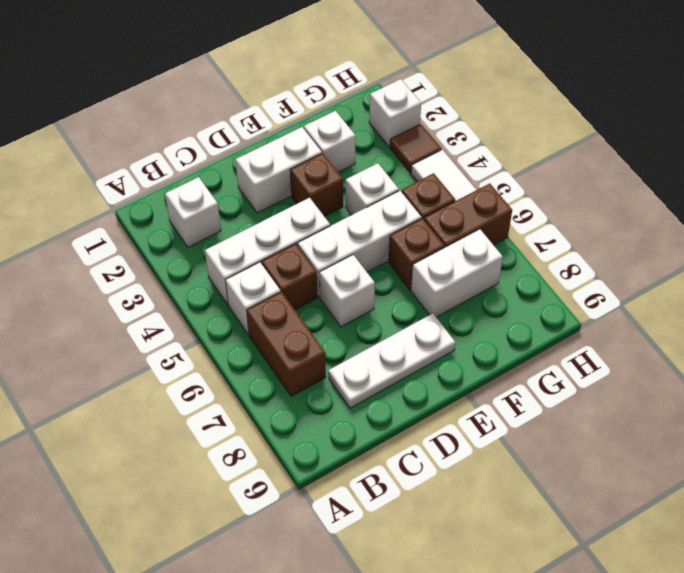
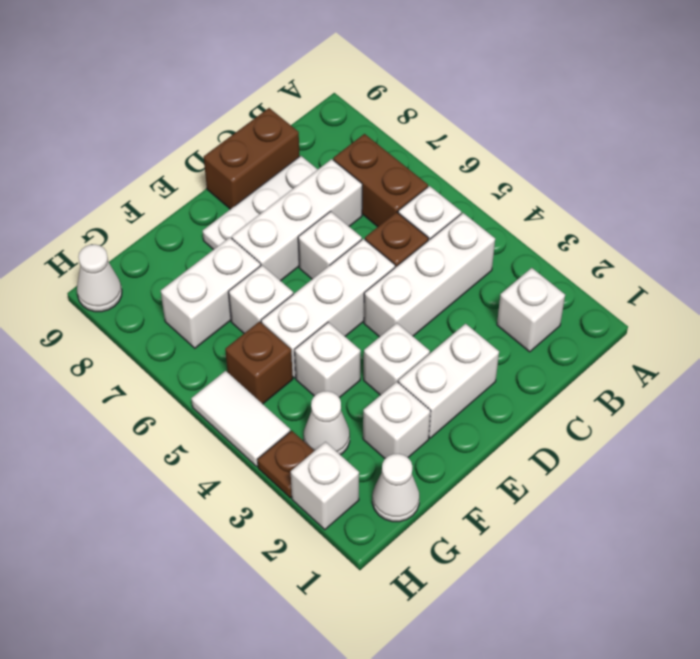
none -> white brick C7:E7 level 1
brown brick E3 level 1 -> white brick E3 level 1
brown brick F6 level 1 -> white brick F6 level 1
none -> white cone G1 level 1
none -> white cone G3 level 1
brown brick G6:H6 level 1 -> brown brick C9:D9 level 1
brown tile H3 level 1 -> brown plate H3 level 1
none -> white cone H9 level 1

